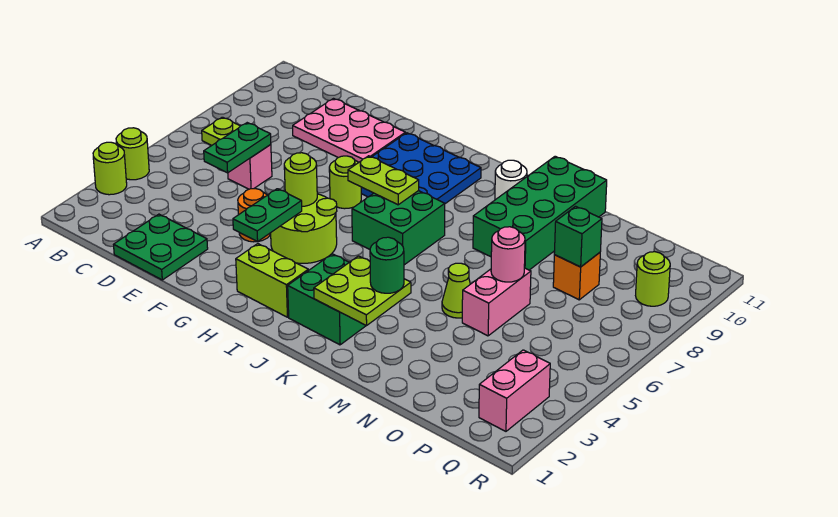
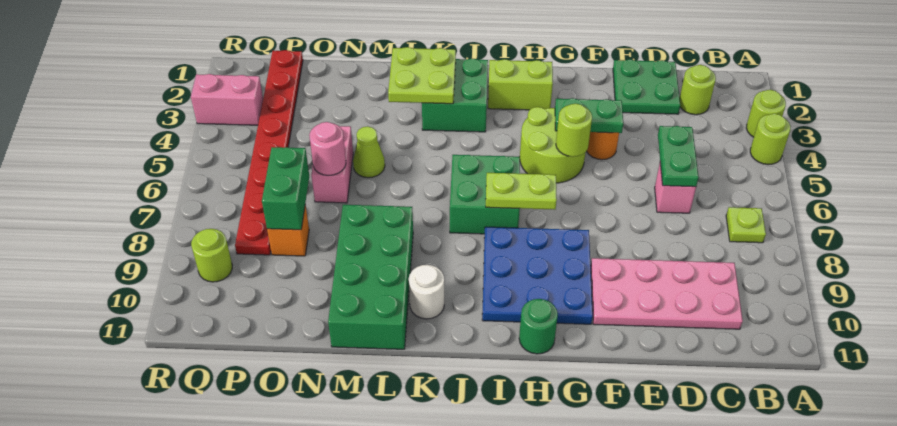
pink plate D9:F10 level 1 -> pink plate C9:F10 level 1
green plate G3:G4 level 2 -> green plate F4:G4 level 2
lime round brick G7 level 1 -> lime round brick C2 level 1
green round brick L3 level 3 -> green round brick H11 level 1
green brick O8 level 2 -> green brick O7:O8 level 2
none -> red plate P1:P8 level 1
pink brick Q2:Q3 level 1 -> pink brick Q3:R3 level 1

